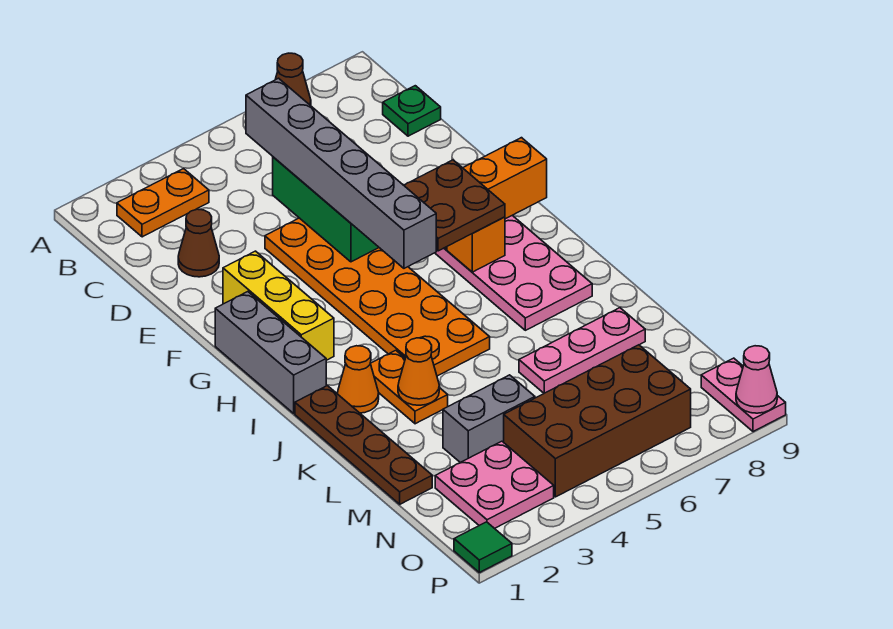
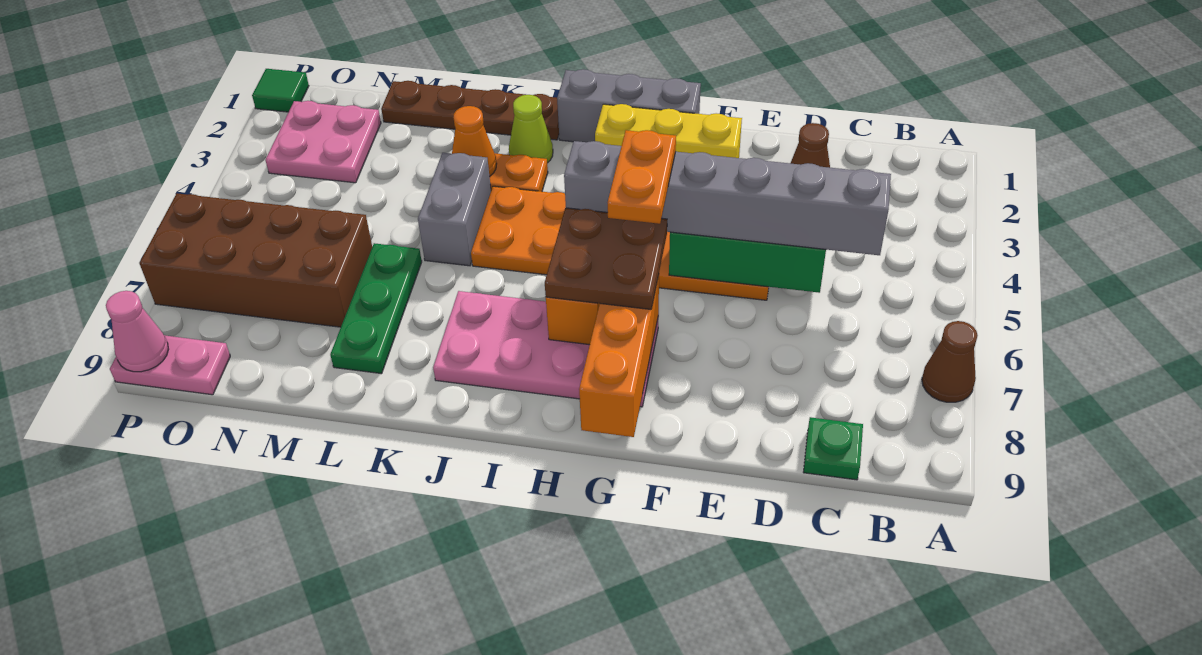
orange plate B2:B3 level 1 -> orange plate G5:G6 level 4
orange cone J2 level 1 -> lime cone J2 level 1
pink plate L6:L8 level 1 -> green plate L6:L8 level 1
grey brick M3:M4 level 1 -> grey brick K4:K5 level 1
brown brick N4:O7 level 1 -> brown brick M6:P7 level 1

